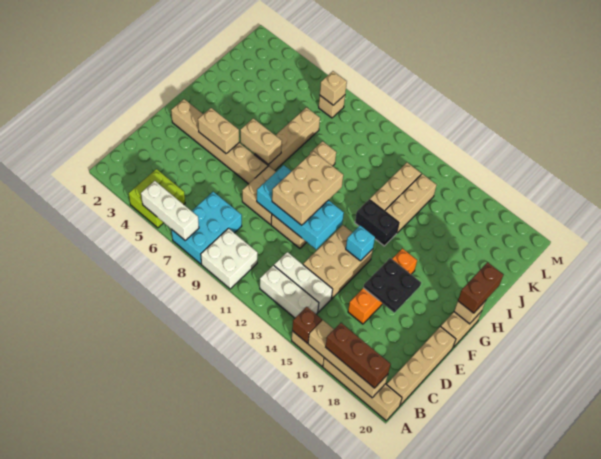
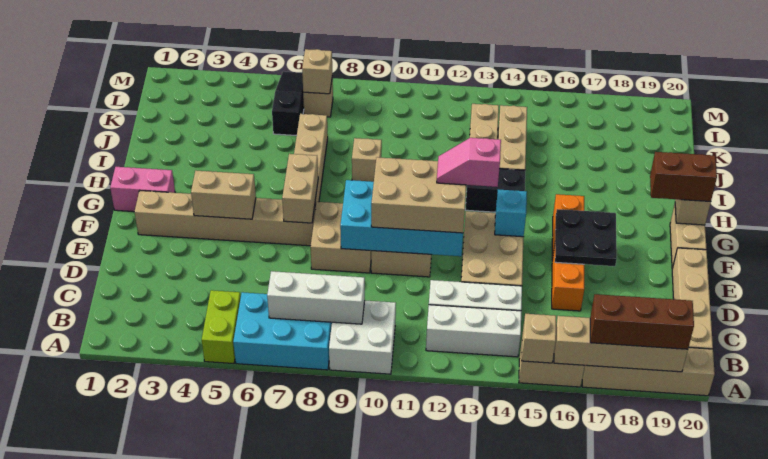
lime brick A4:B5 level 1 -> lime brick A5:B5 level 1
white brick A5:A7 level 2 -> white brick B7:B9 level 2
cyan brick A7:C8 level 1 -> cyan brick A6:B8 level 1
brown brick A15 level 2 -> tan brick A15 level 2
tan brick E10:G11 level 3 -> tan brick E10:F12 level 3
none -> pink slope F12:F13 level 4 top 13
none -> pink brick G1:G2 level 1
tan brick G6:G7 level 2 -> tan brick F7:G7 level 2
brown brick G20:H20 level 3 -> brown brick G19:G20 level 3
none -> black slope K6:M6 level 1 top K

